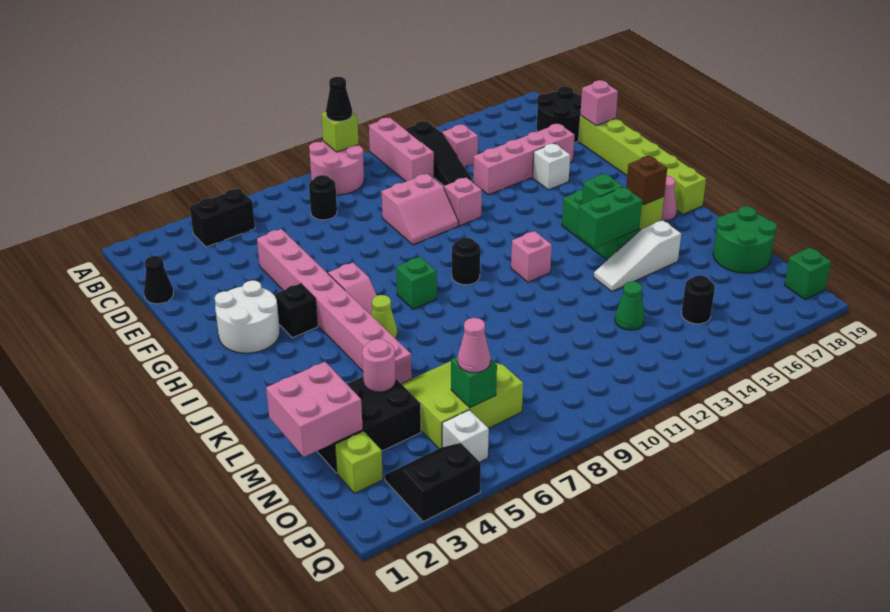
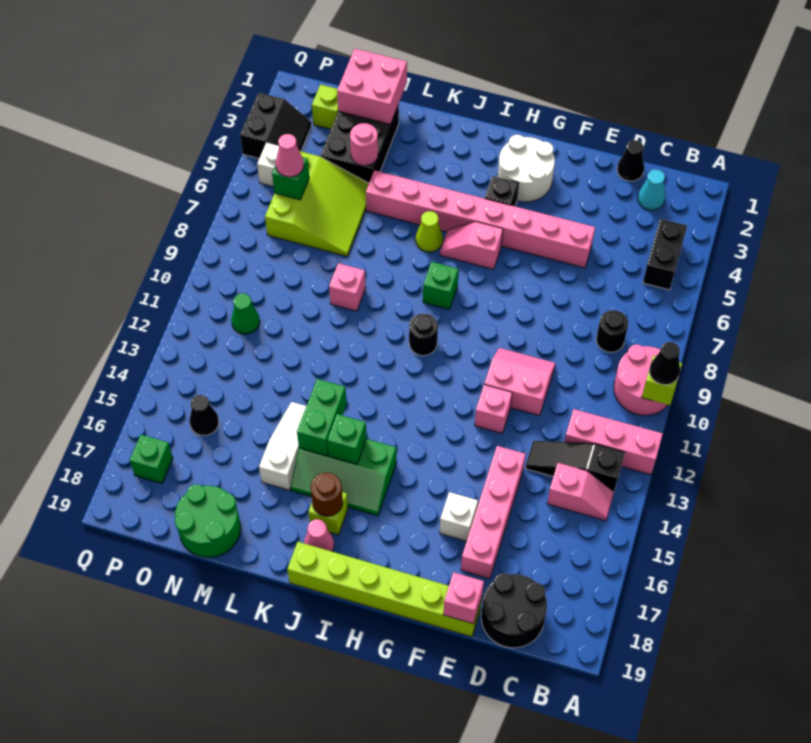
none -> cyan cone C2 level 1
pink slope E10:F11 level 1 top E -> pink slope E10:F11 level 1 top 11
pink brick J12 level 1 -> pink brick L9 level 1
brown brick J17 level 2 -> brown round brick J17 level 2
green cone N13 level 1 -> green cone O11 level 1
black round brick O15 level 1 -> black cone O15 level 1
green brick P19 level 1 -> green brick P17 level 1

